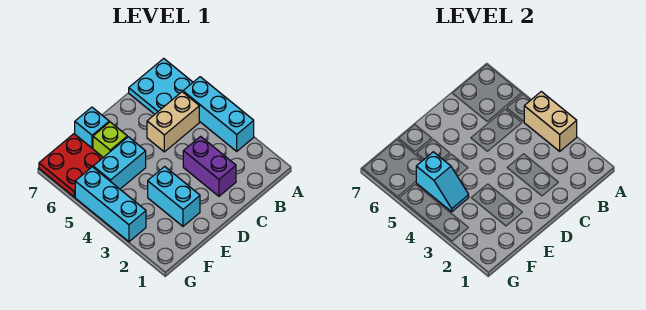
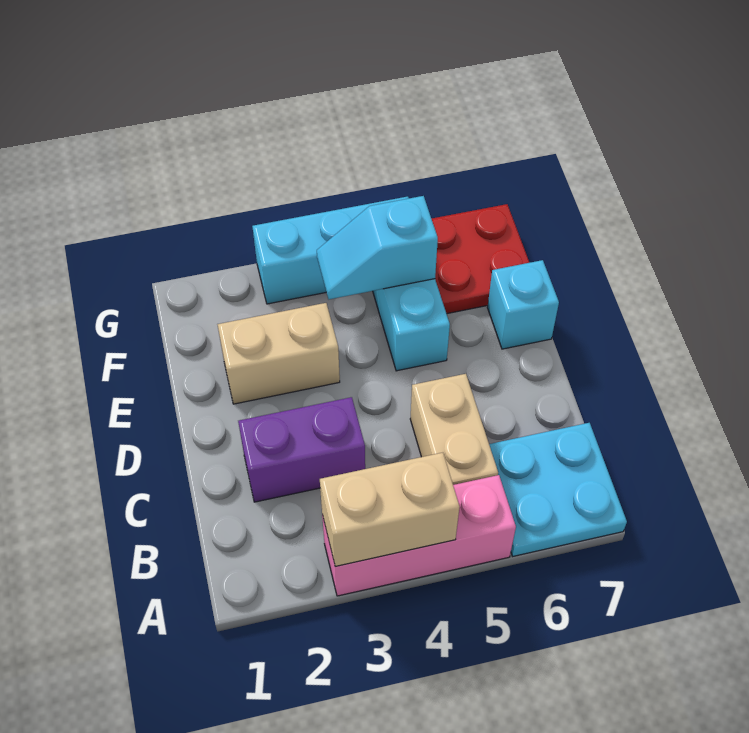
cyan brick A3:A5 level 1 -> pink brick A3:A5 level 1
cyan brick E2:E3 level 1 -> tan brick E2:E3 level 1
lime brick E6 level 1 -> none

